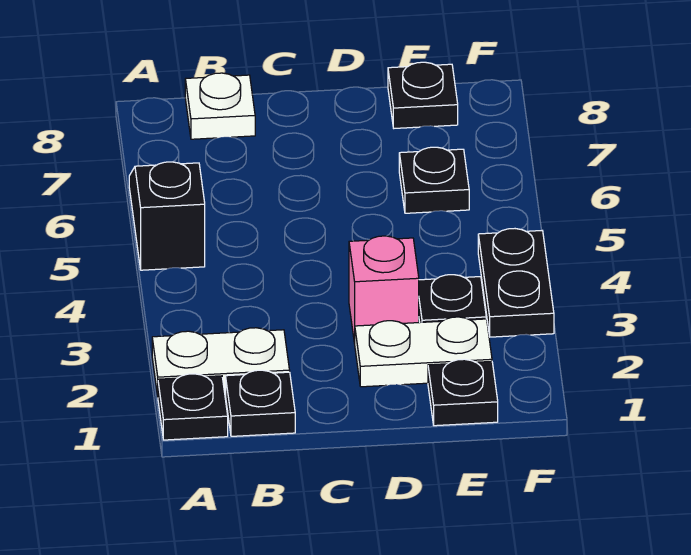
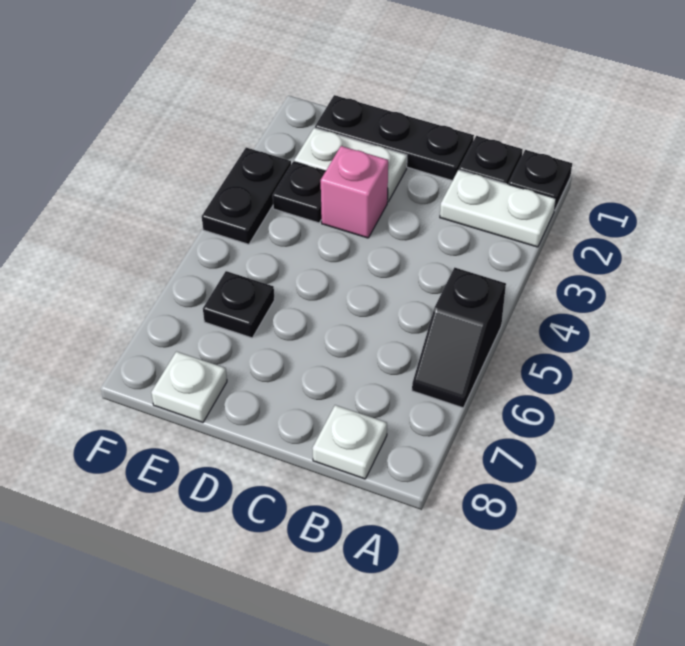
black plate E1 level 1 -> black plate C1:E1 level 1
black plate E8 level 1 -> white plate E8 level 1

